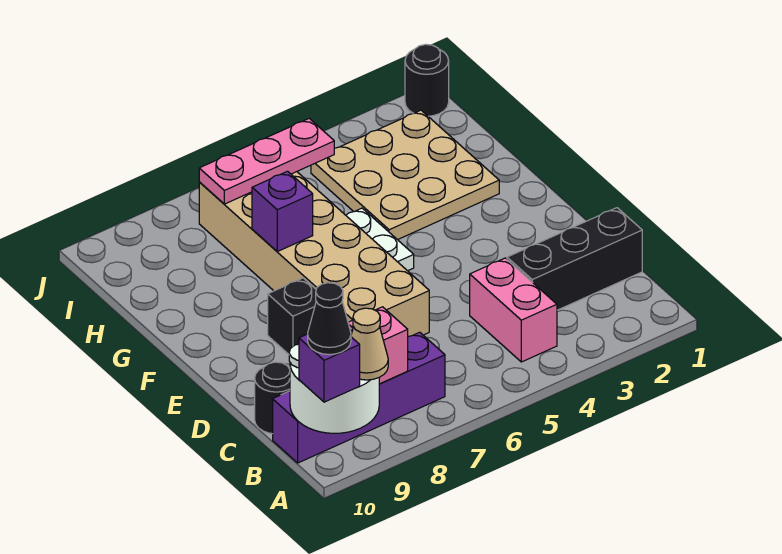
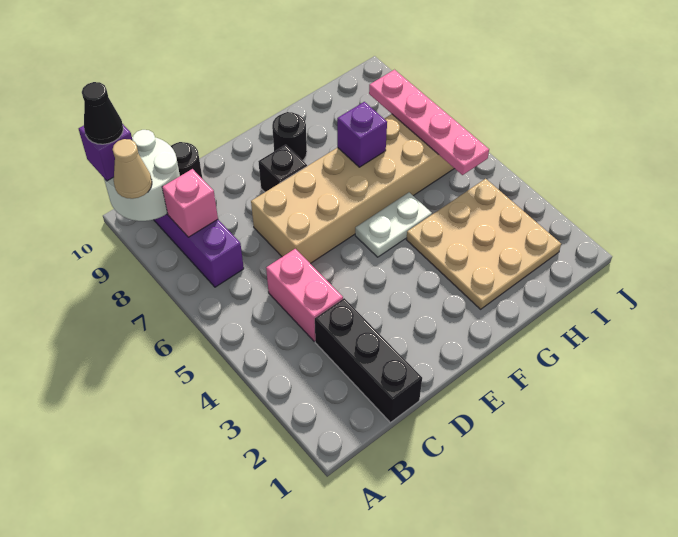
pink brick B4:C4 level 1 -> pink brick C4:C5 level 1
pink plate I5:I7 level 2 -> pink plate I5:I8 level 2
black round brick J1 level 1 -> black round brick F9 level 1

